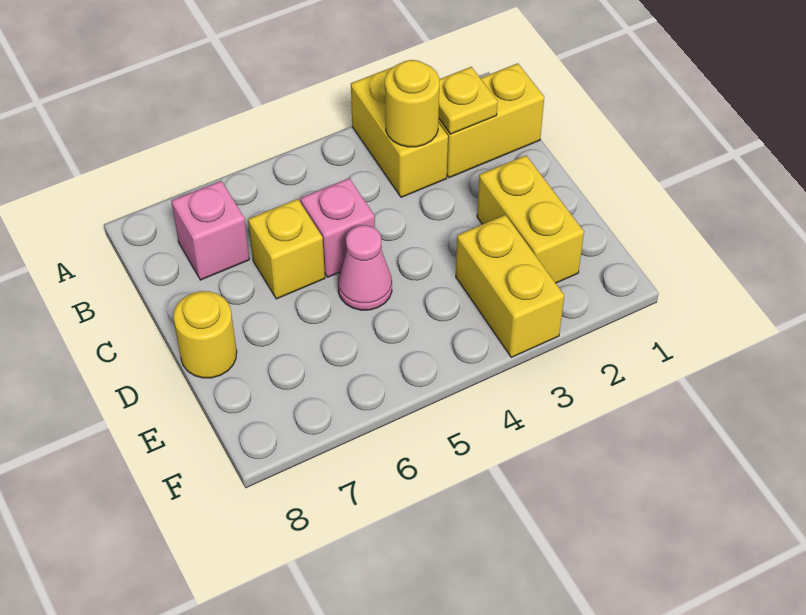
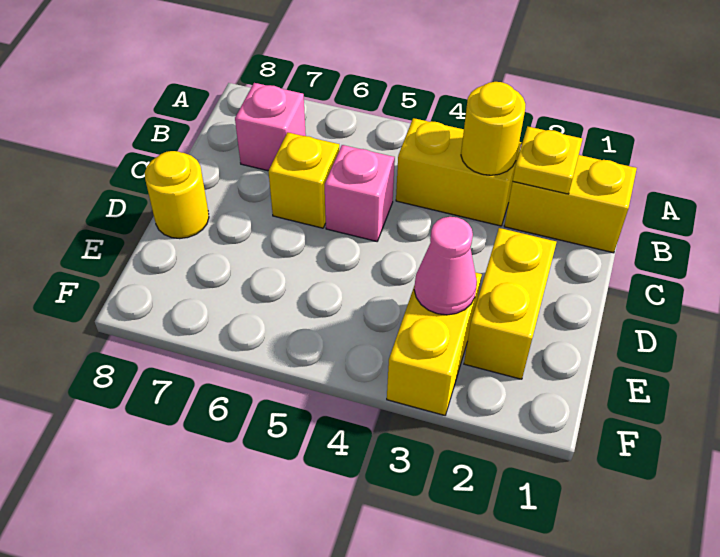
yellow brick A3:B3 level 1 -> yellow brick B3:B4 level 1
pink cone D5 level 1 -> pink cone E3 level 2

